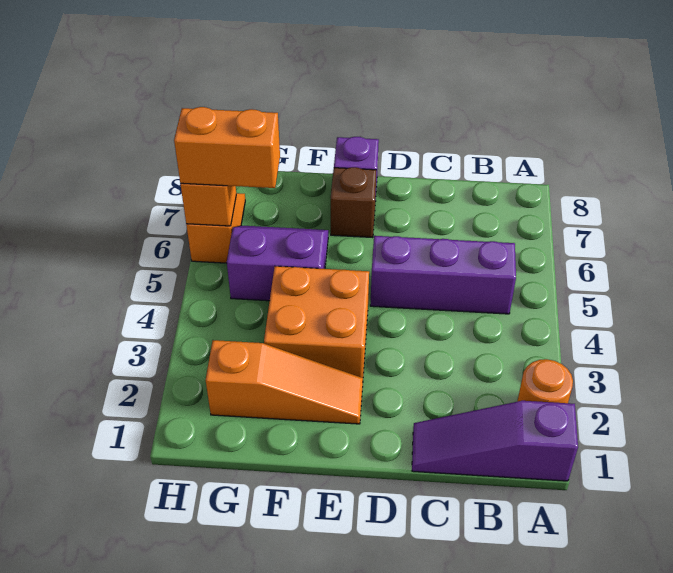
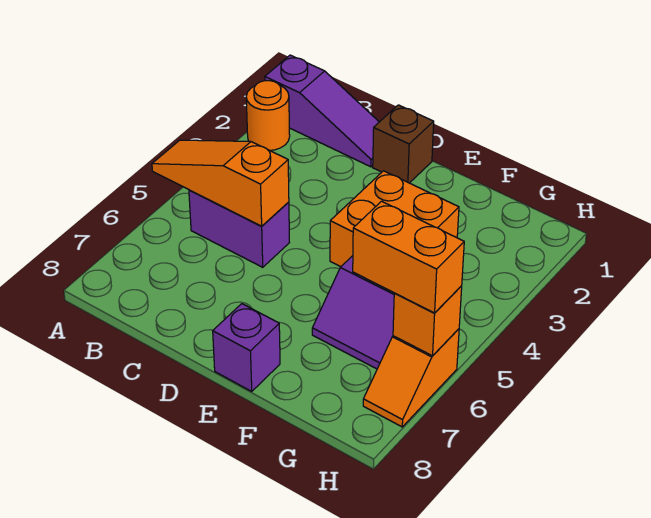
purple brick B5:D5 level 1 -> purple brick B5:C5 level 1
orange slope E2:G2 level 1 top G -> orange slope A5:C5 level 2 top C
brown brick E7 level 1 -> brown brick D1 level 1

